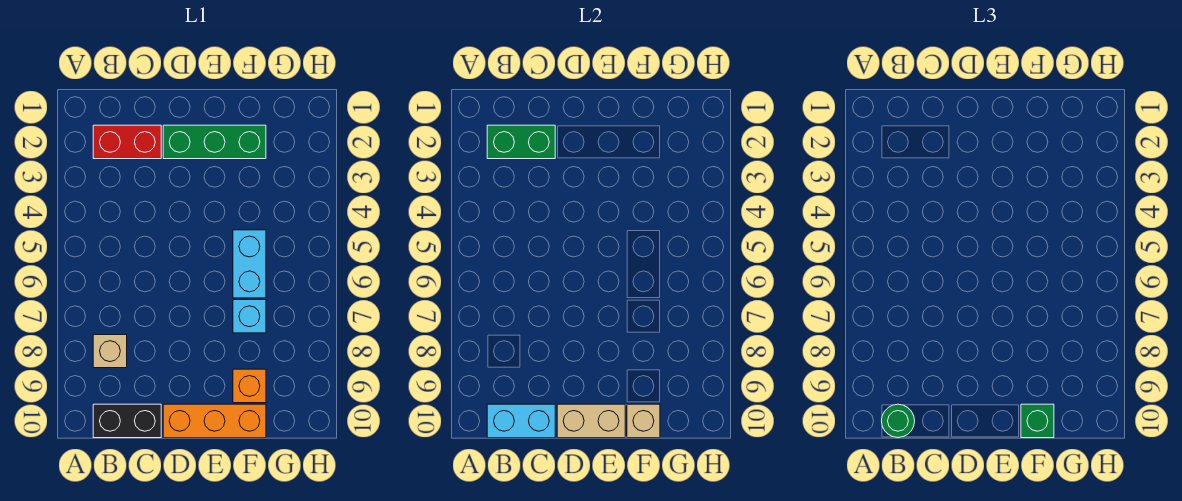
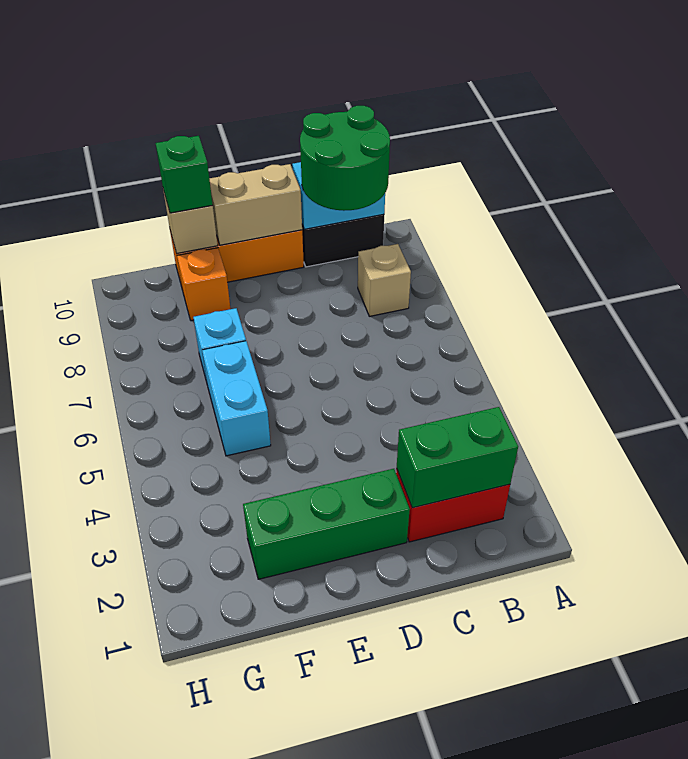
green round brick B10 level 3 -> green round brick B9:C10 level 3

